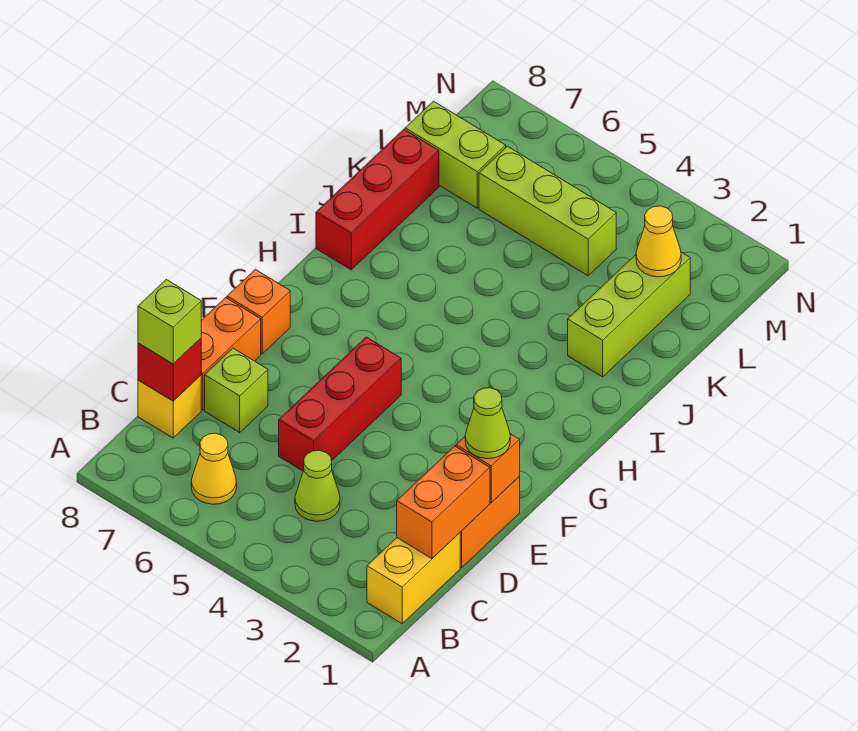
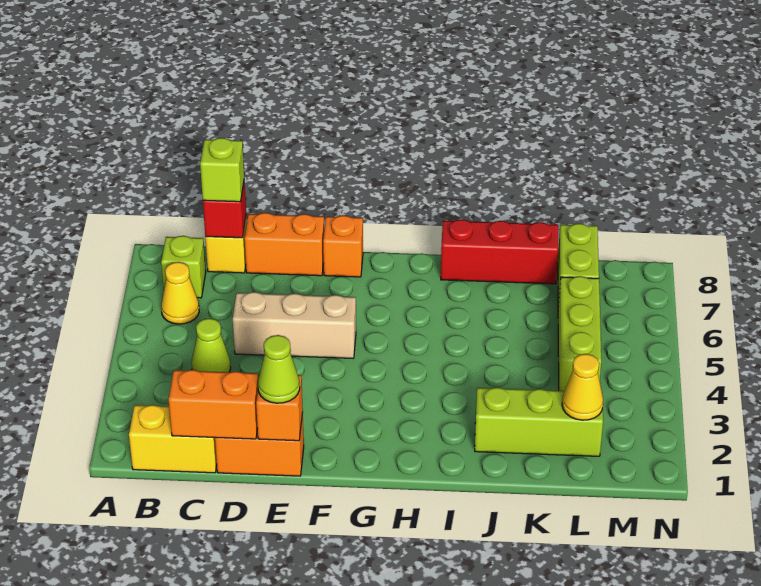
red brick D5:F5 level 1 -> tan brick D5:F5 level 1
lime brick D7 level 1 -> lime brick B7 level 1

